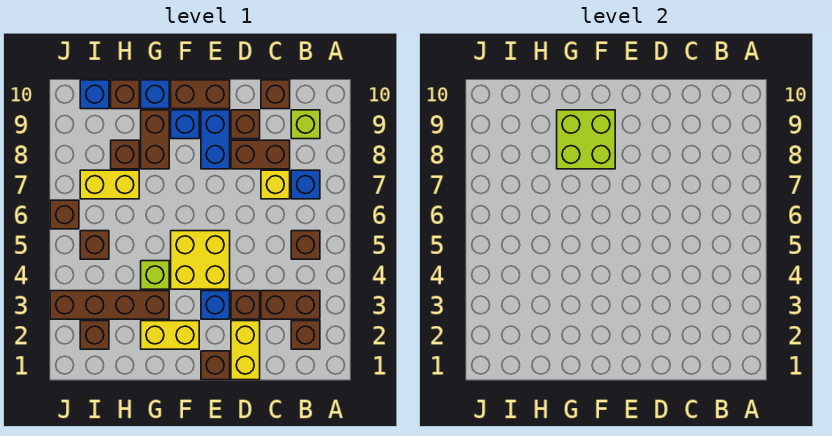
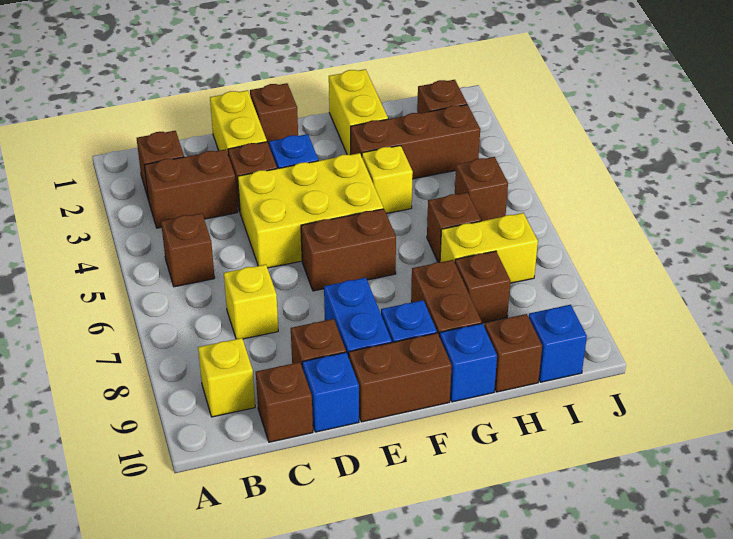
blue brick B7 level 1 -> blue brick D10 level 1
lime brick B9 level 1 -> yellow brick B9 level 1
brown brick C8:D8 level 1 -> brown brick E6:F6 level 1
yellow brick E4:F5 level 1 -> yellow brick D4:F5 level 1
yellow brick F2:G2 level 1 -> yellow brick G1:G2 level 1
lime brick F8:G9 level 2 -> none
brown brick G3:J3 level 1 -> brown brick G3:I3 level 1
lime brick G4 level 1 -> yellow brick G4 level 1
brown brick J6 level 1 -> brown brick H6 level 1

